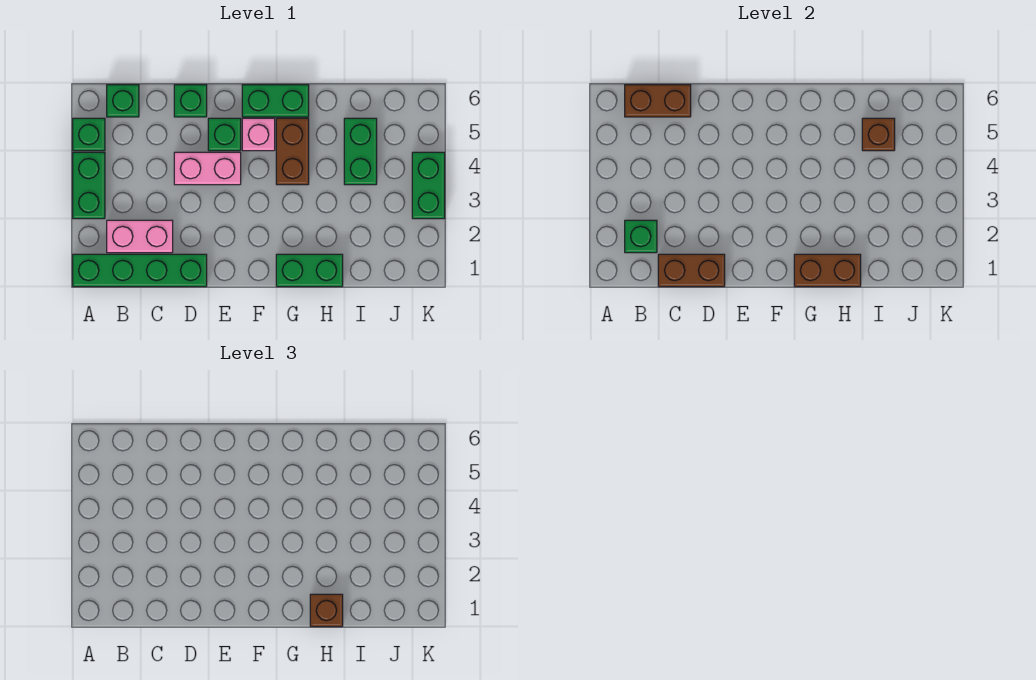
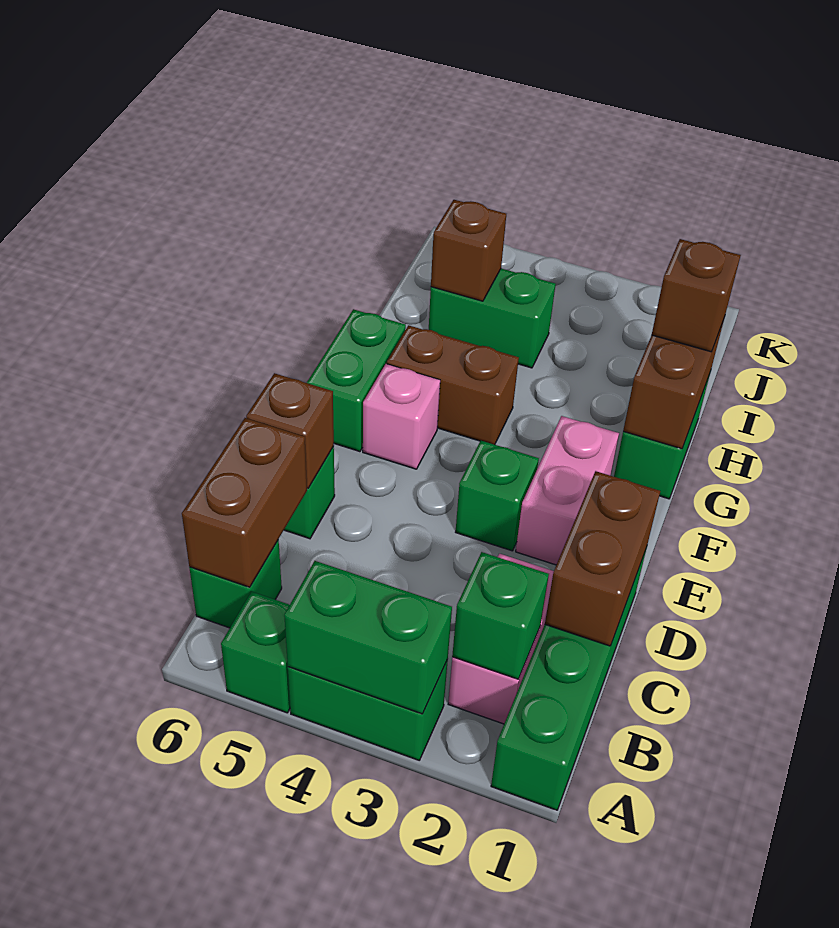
pink brick D4:E4 level 1 -> pink brick E2:F2 level 1
none -> brown brick D6 level 2
green brick E5 level 1 -> green brick E3 level 1
green brick K3:K4 level 1 -> green brick A3:A4 level 2

